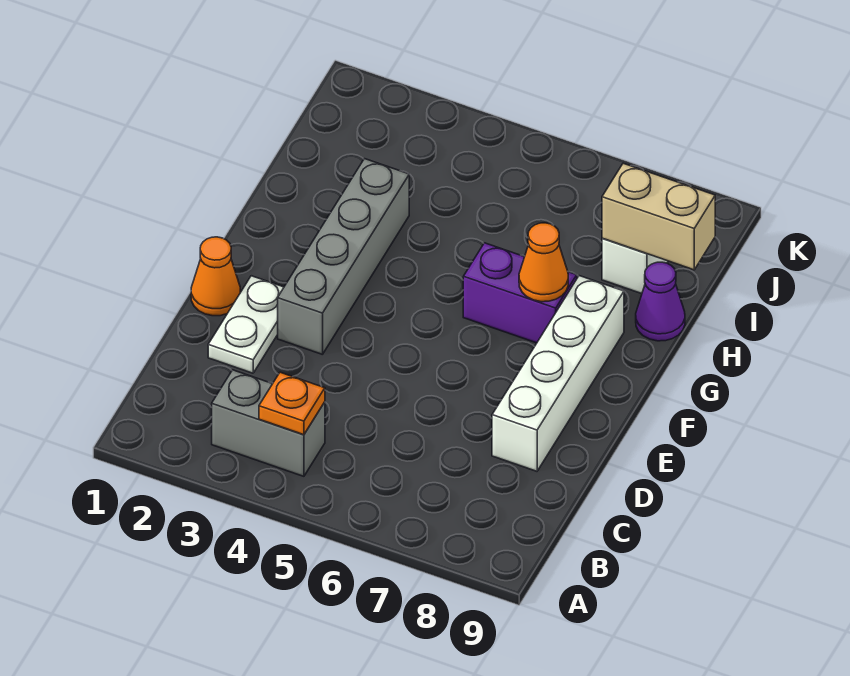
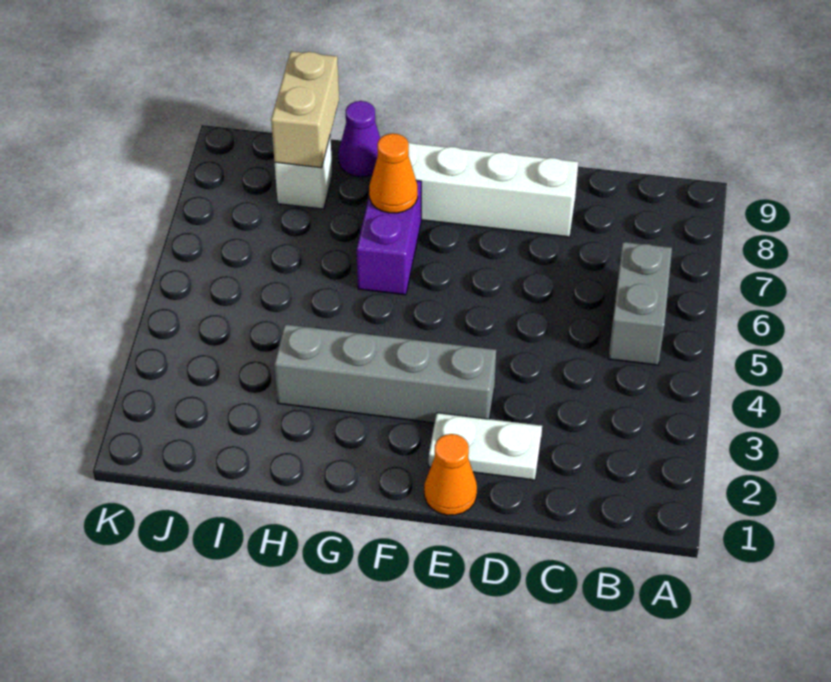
grey brick B3:B4 level 1 -> grey brick B5:B6 level 1
orange plate B4 level 2 -> none

